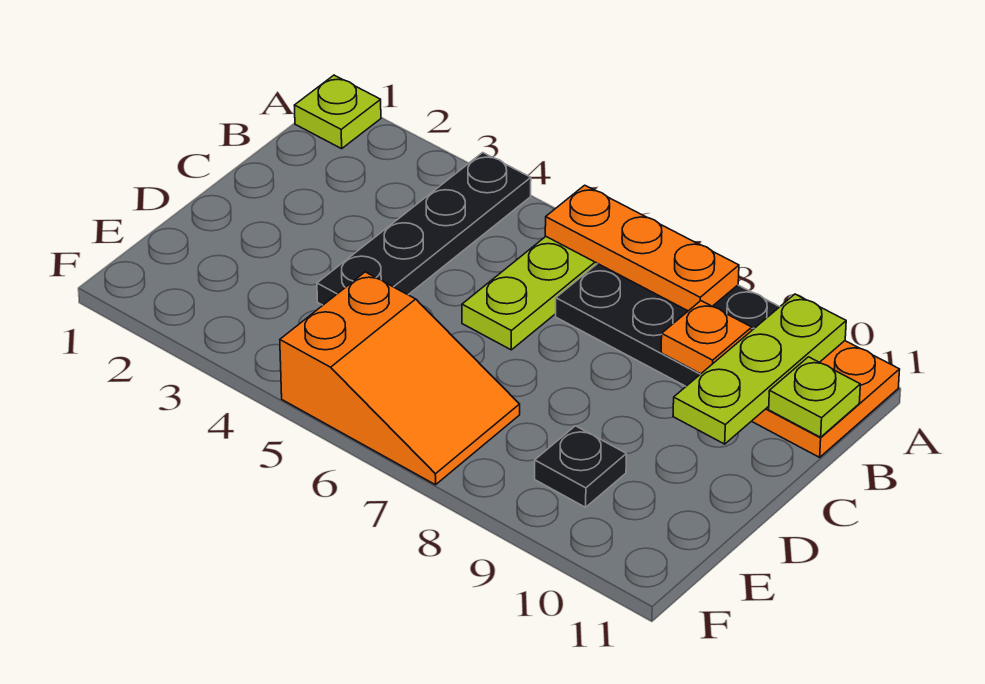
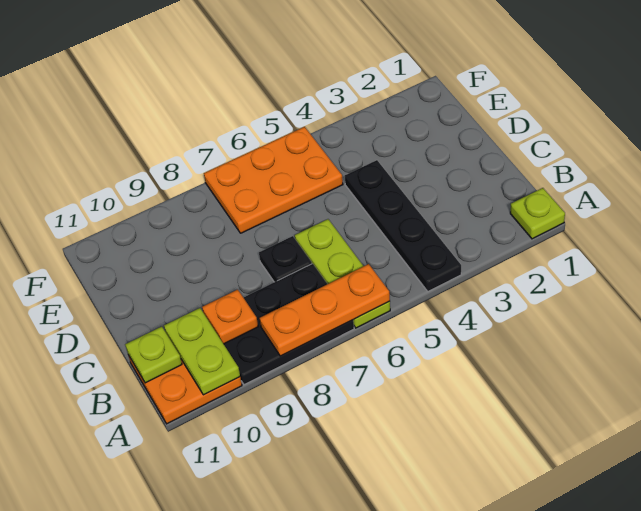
lime plate A10:C10 level 2 -> lime plate A10:B10 level 2
orange slope E5:F7 level 1 top 5 -> orange plate E5:F7 level 1
black plate E9 level 1 -> black plate C7 level 1

